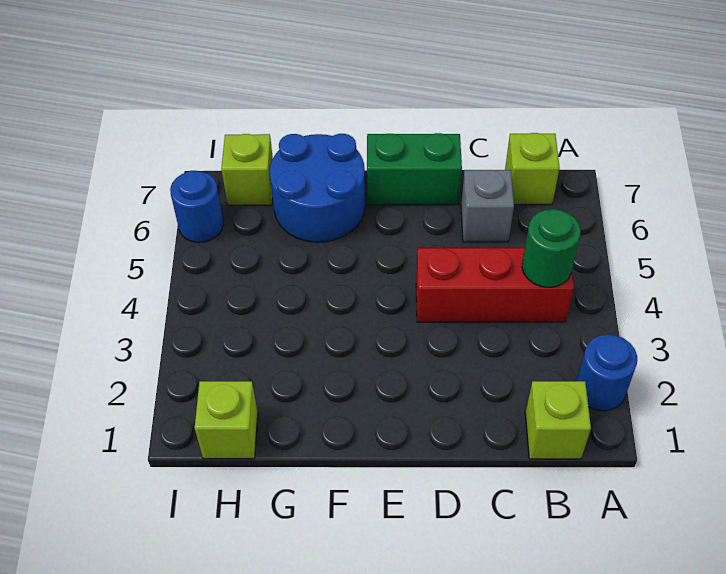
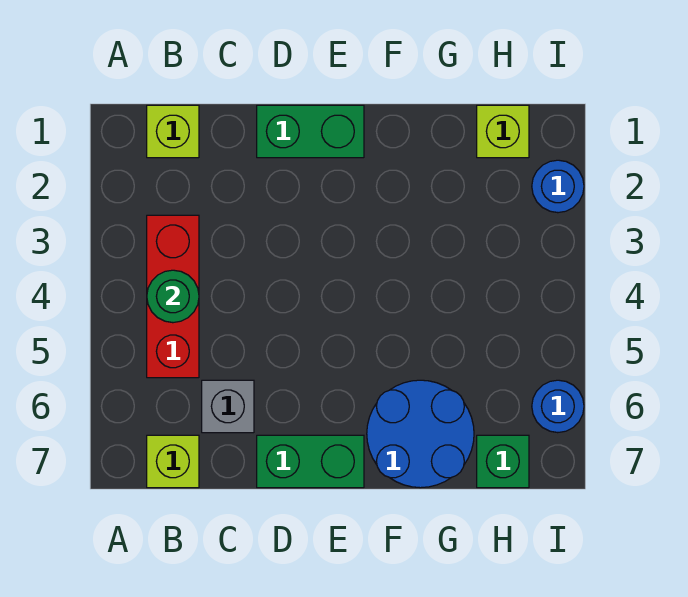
blue round brick A2 level 1 -> blue round brick I2 level 1
red brick B4:D4 level 1 -> red brick B3:B5 level 1
none -> green brick D1:E1 level 1
lime brick H7 level 1 -> green brick H7 level 1

